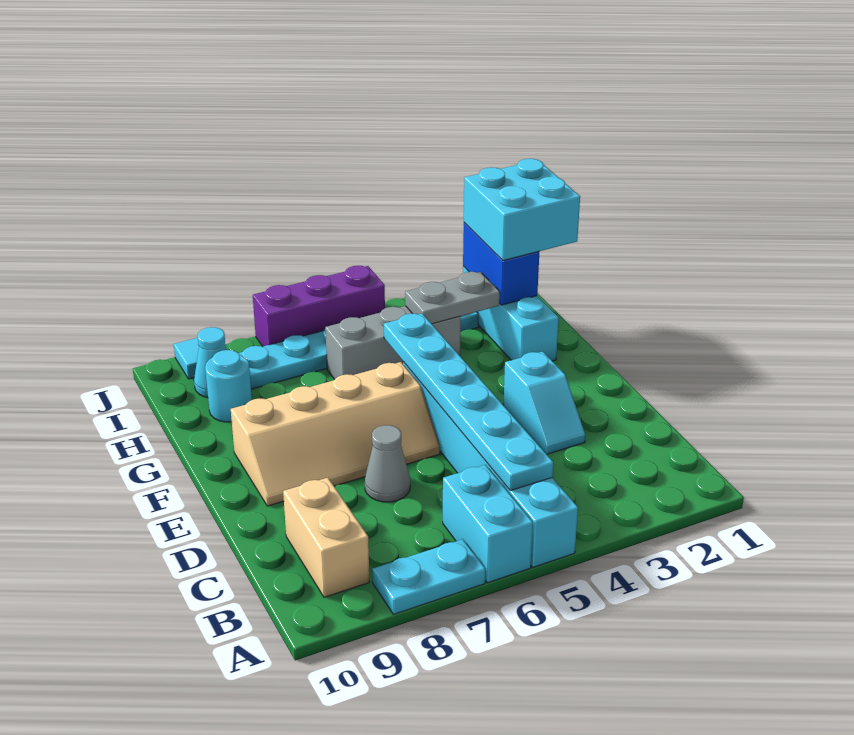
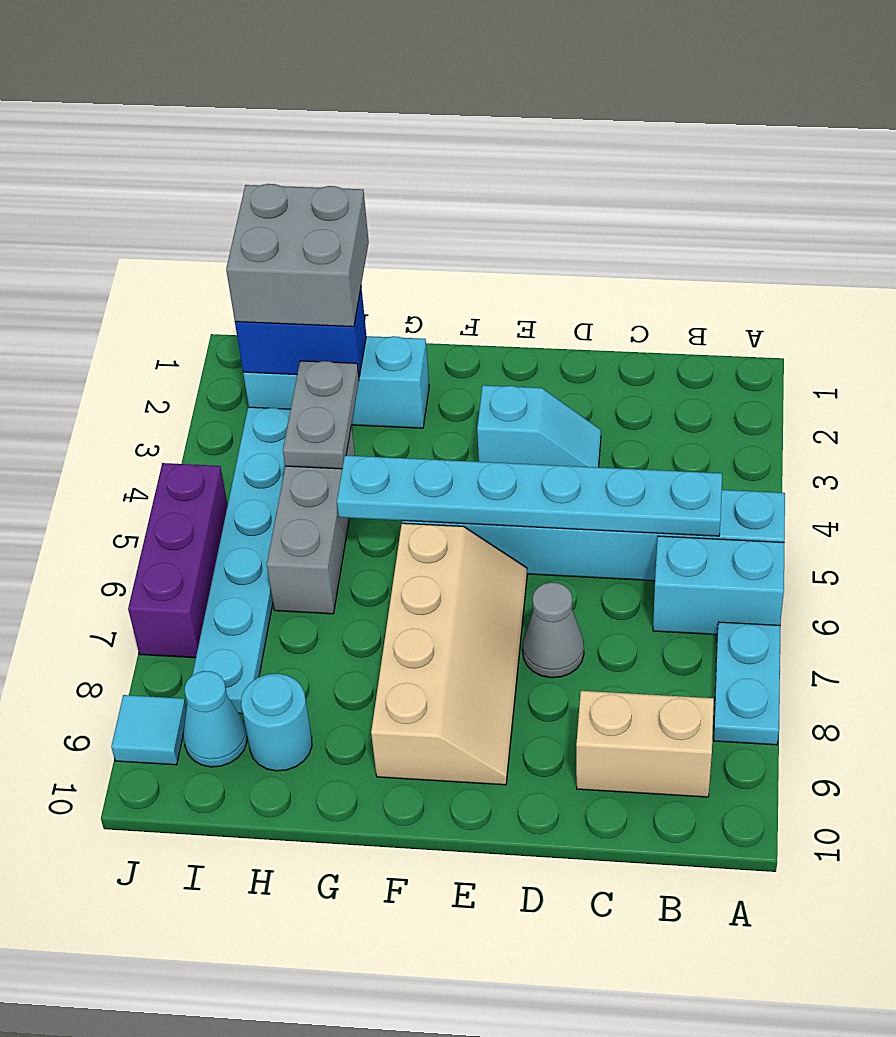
cyan brick H1:I2 level 3 -> grey brick H1:I2 level 3

